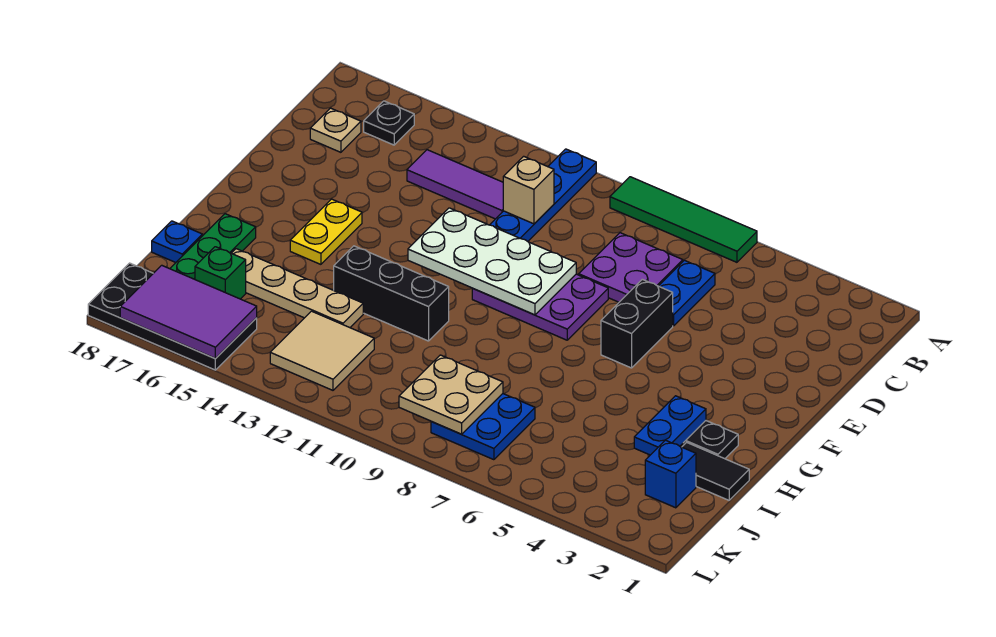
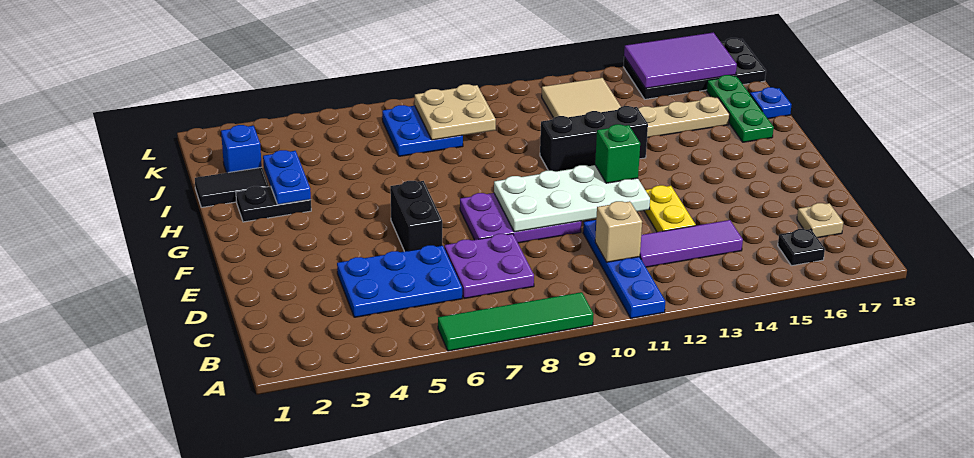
blue plate C6:D6 level 1 -> blue plate C4:D6 level 1
yellow plate F15:G15 level 1 -> yellow plate D13:E13 level 1
green brick J16 level 1 -> green brick F12 level 3

